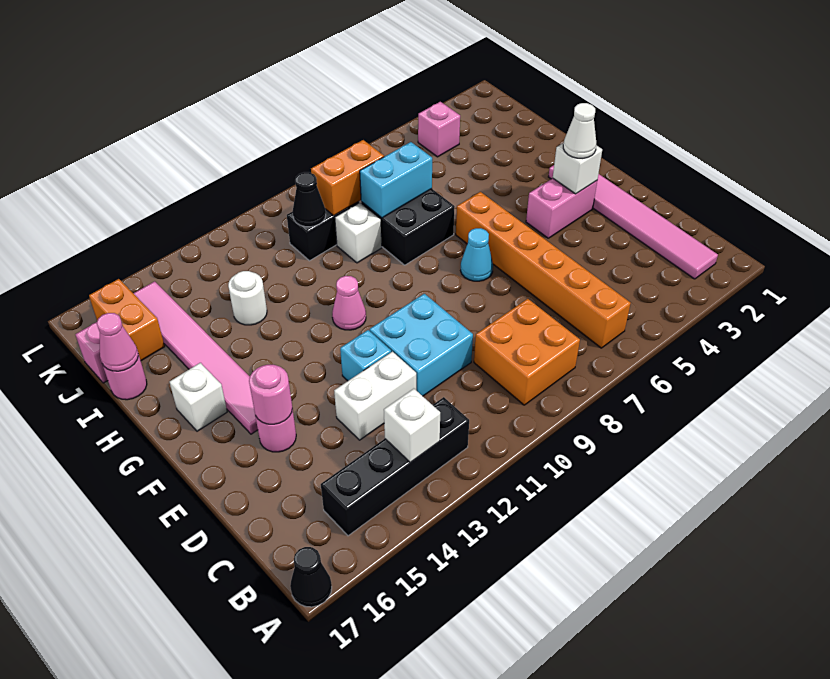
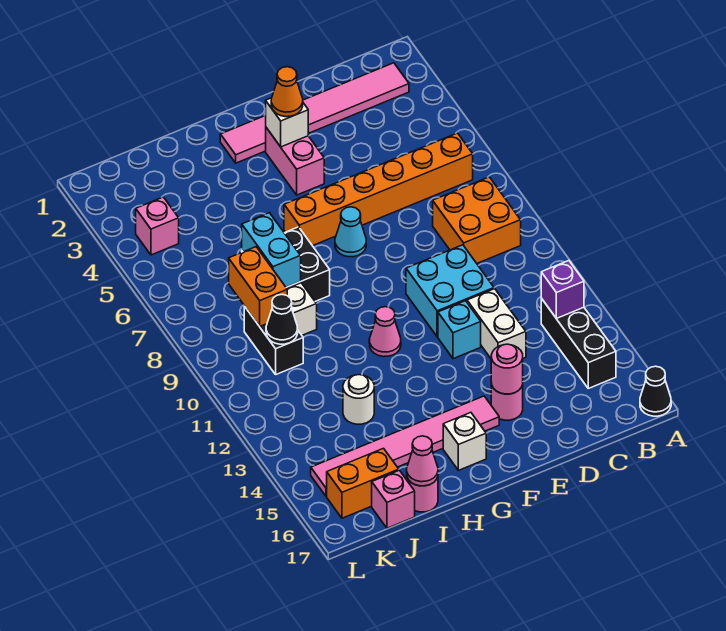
black brick B12:B15 level 1 -> black brick B13:B15 level 1
white brick B13 level 2 -> purple brick B13 level 2
white cone F3 level 3 -> orange cone F3 level 3

